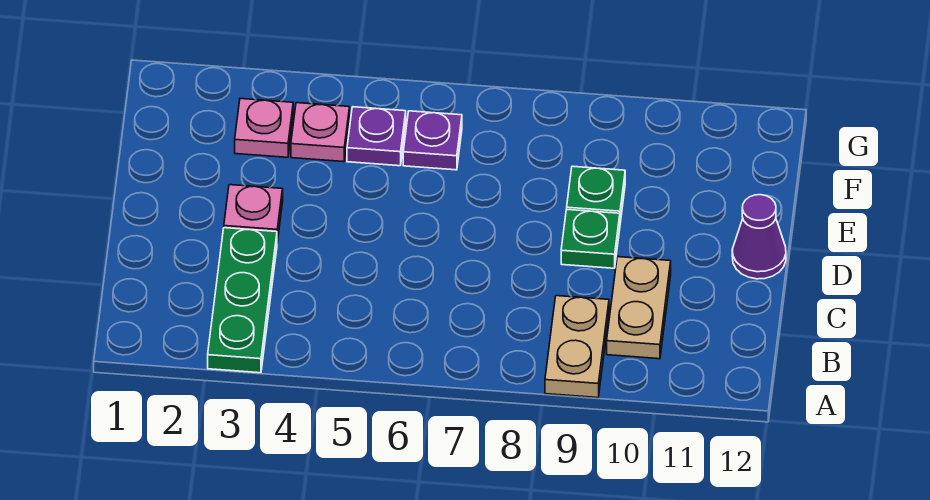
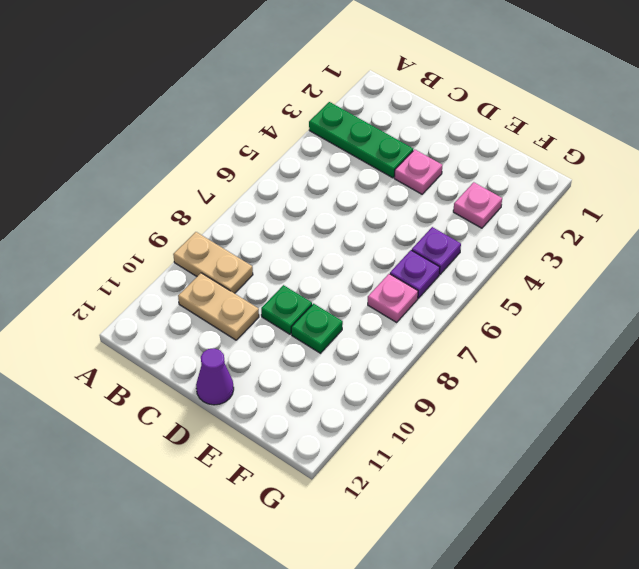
pink plate F4 level 1 -> pink plate F7 level 1

